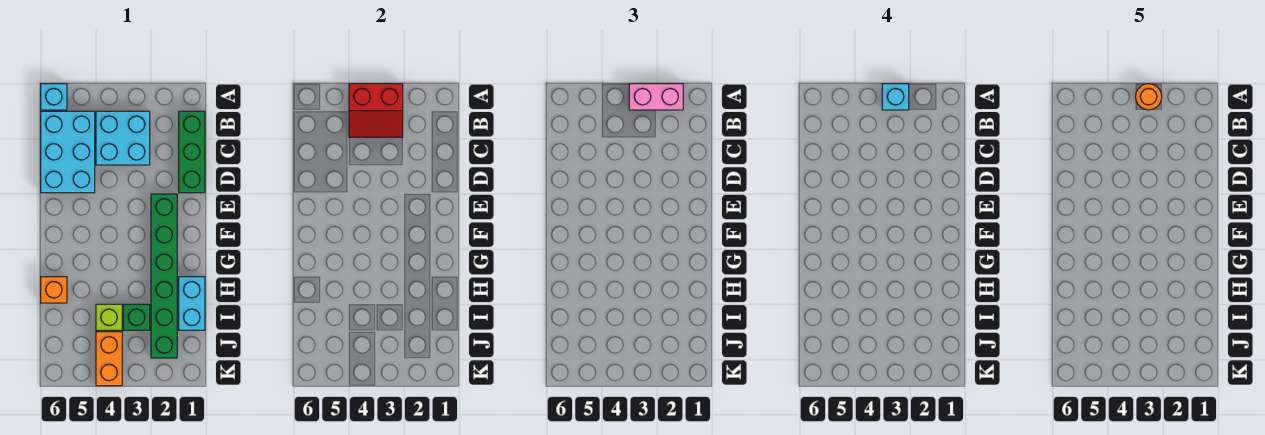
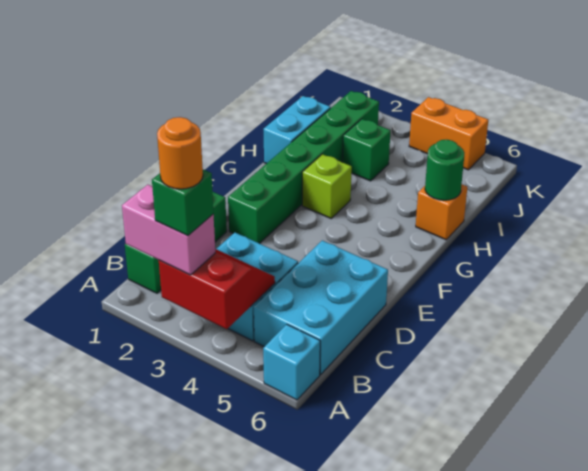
cyan brick A3 level 4 -> green brick A3 level 4
none -> green round brick H6 level 2
lime brick I4 level 1 -> lime brick G3 level 1
orange brick J4:K4 level 1 -> orange brick K4:K5 level 1

